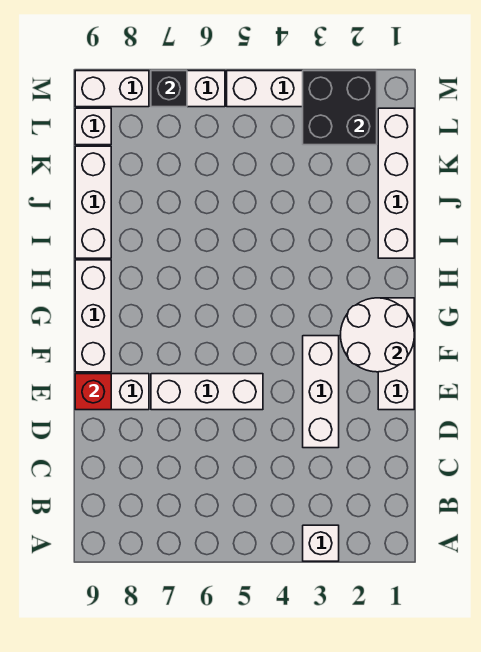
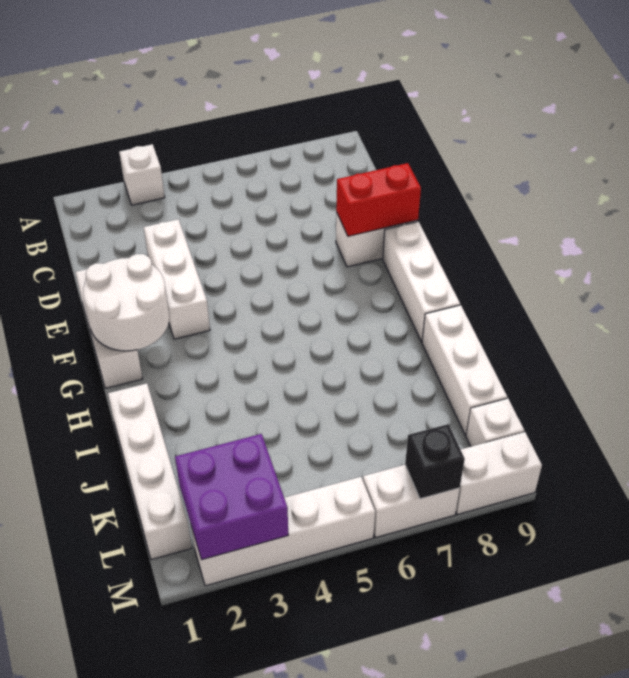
white brick E5:E7 level 1 -> none
red brick E9 level 2 -> red brick E8:E9 level 2
black brick L2:M3 level 2 -> purple brick L2:M3 level 2

